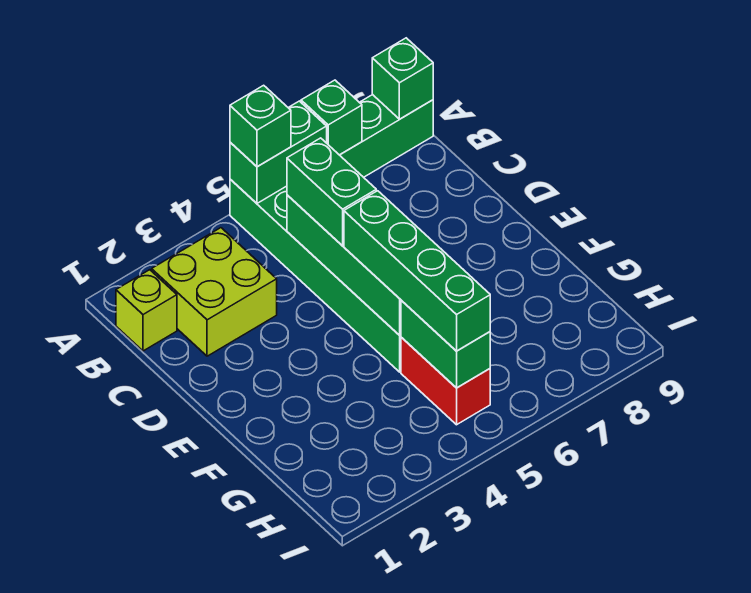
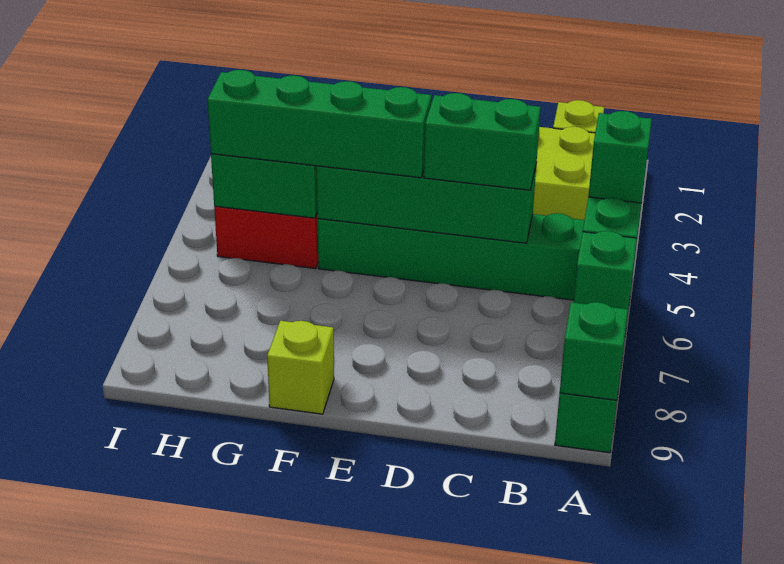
none -> lime brick F9 level 1

